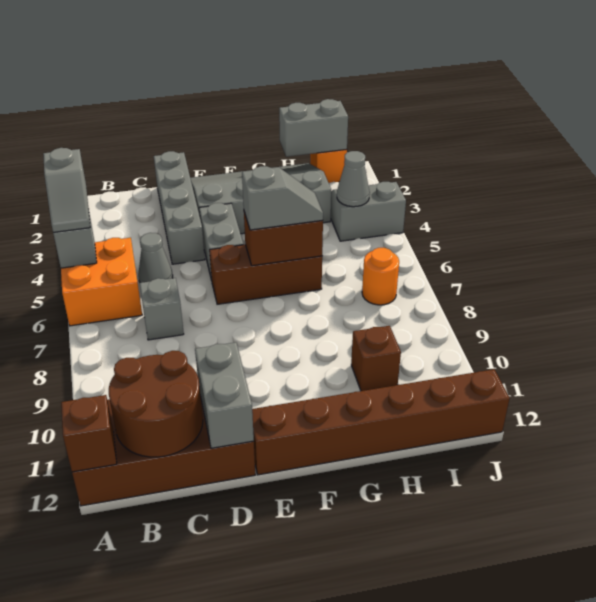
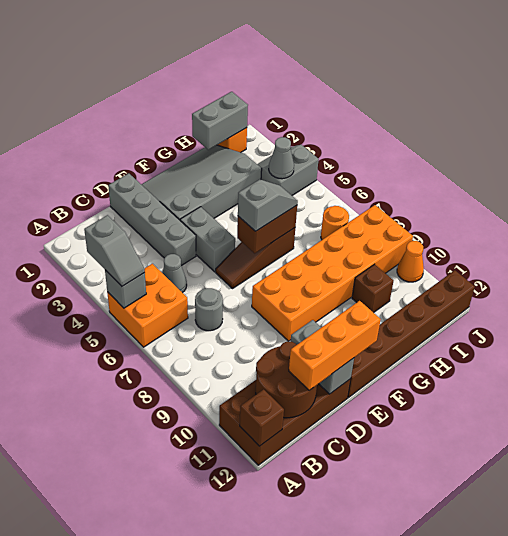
grey brick C7 level 1 -> grey round brick C7 level 1
none -> orange brick C12:E12 level 3
brown brick E6:G6 level 1 -> brown slope E6:G6 level 1 top G
none -> orange brick E8:J9 level 1
none -> orange cone J10 level 1

